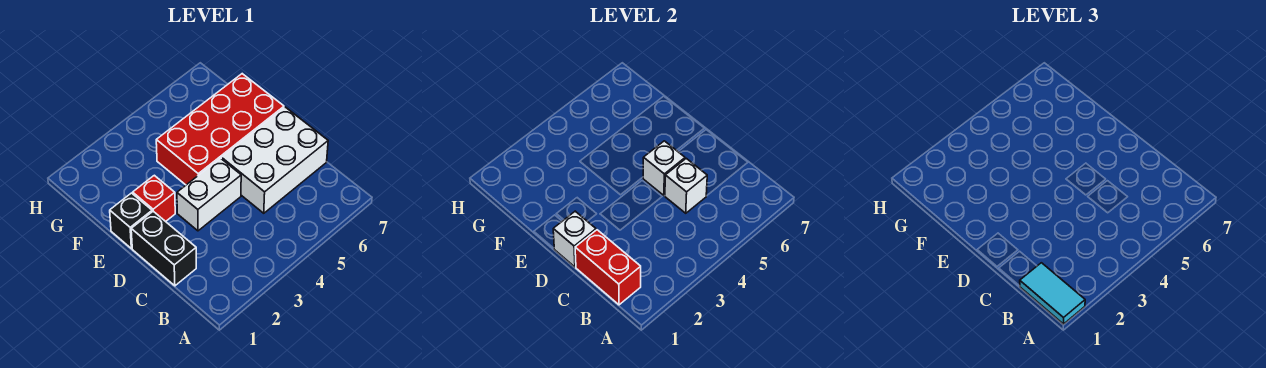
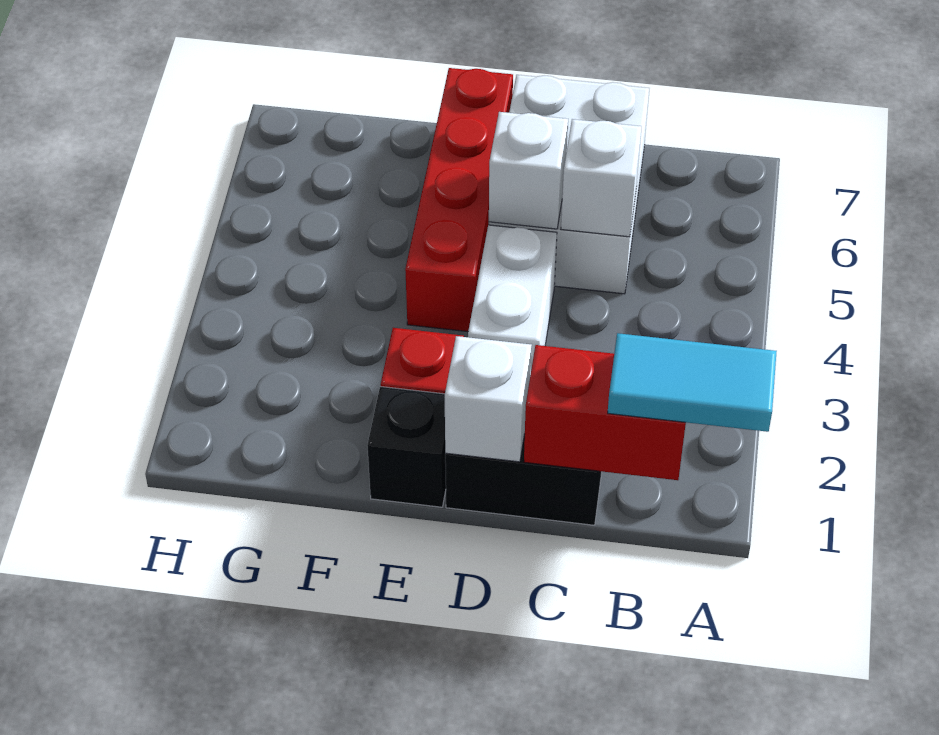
red brick E4:F7 level 1 -> red brick E4:E7 level 1

